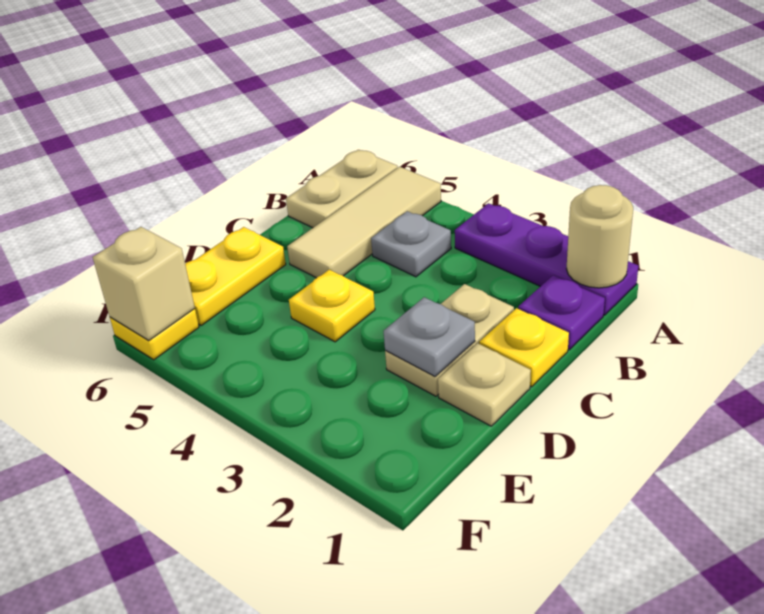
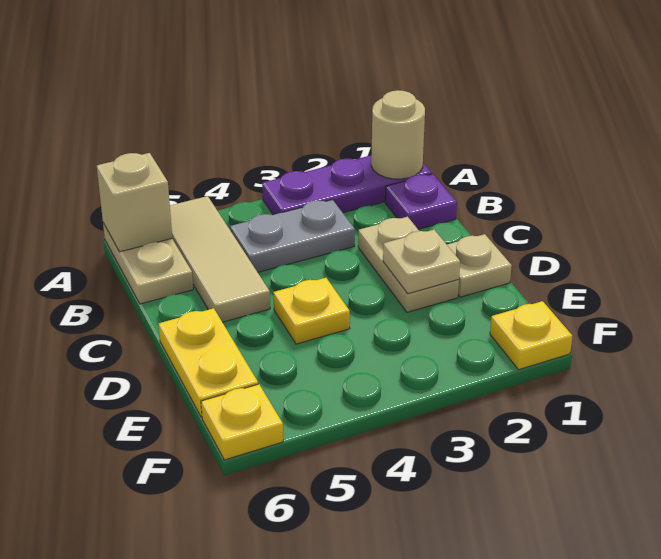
grey plate B4 level 1 -> grey plate B3:B4 level 1
yellow plate C1 level 1 -> yellow plate F1 level 1
grey plate D2 level 2 -> tan plate D2 level 2
tan brick F6 level 2 -> tan brick A6 level 2

